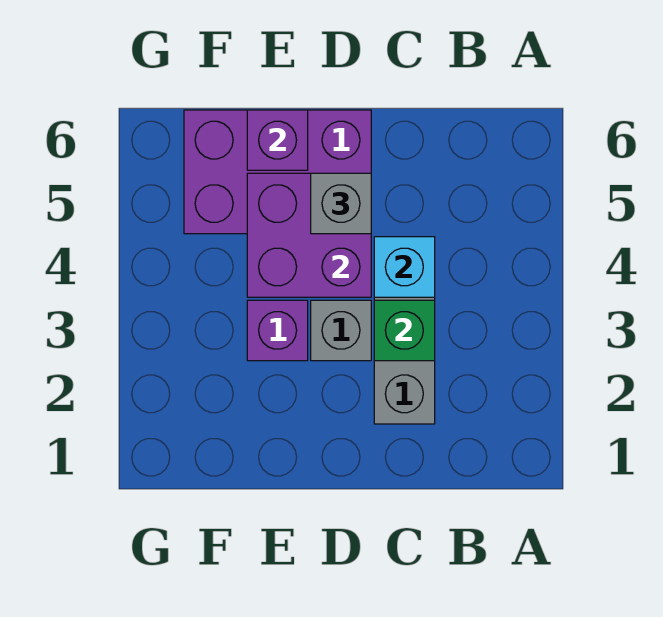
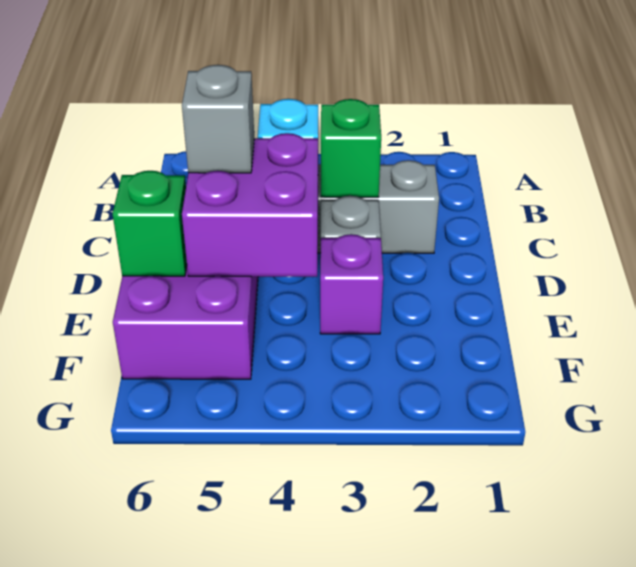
purple brick E6 level 2 -> green brick E6 level 2

